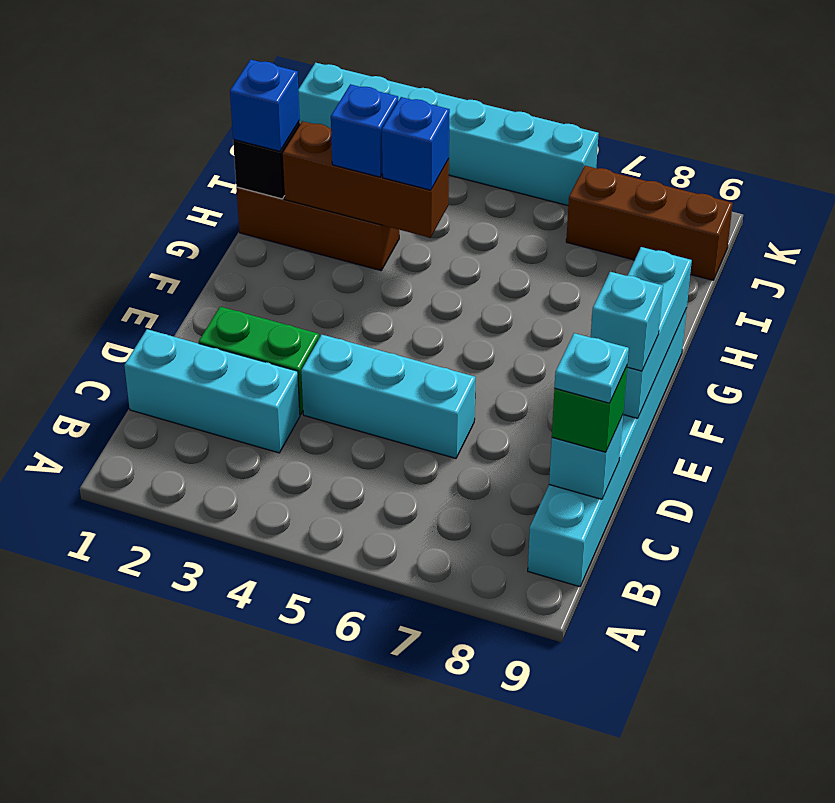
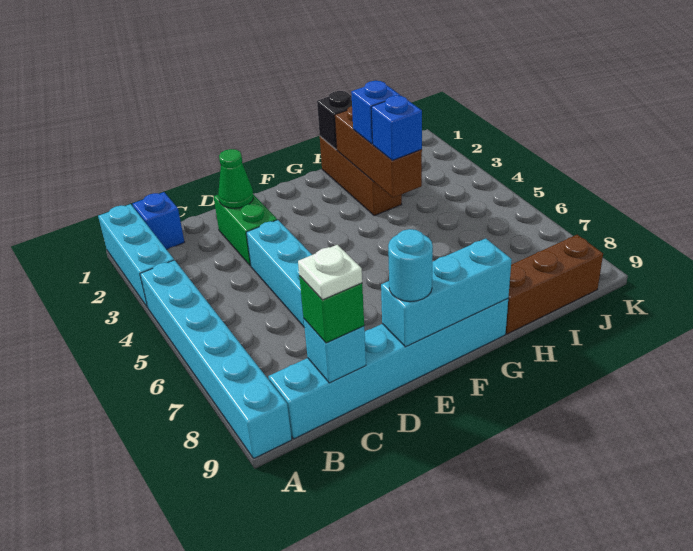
cyan brick C1:C3 level 1 -> cyan brick A1:A3 level 1
cyan plate C9 level 4 -> white plate C9 level 4
none -> green cone D2 level 2
cyan brick E9 level 3 -> cyan round brick E9 level 3
blue brick H1 level 3 -> blue brick B1 level 1
brown brick J7:J9 level 1 -> brown brick H9:J9 level 1
cyan brick K1:K6 level 1 -> cyan brick A4:A9 level 1

